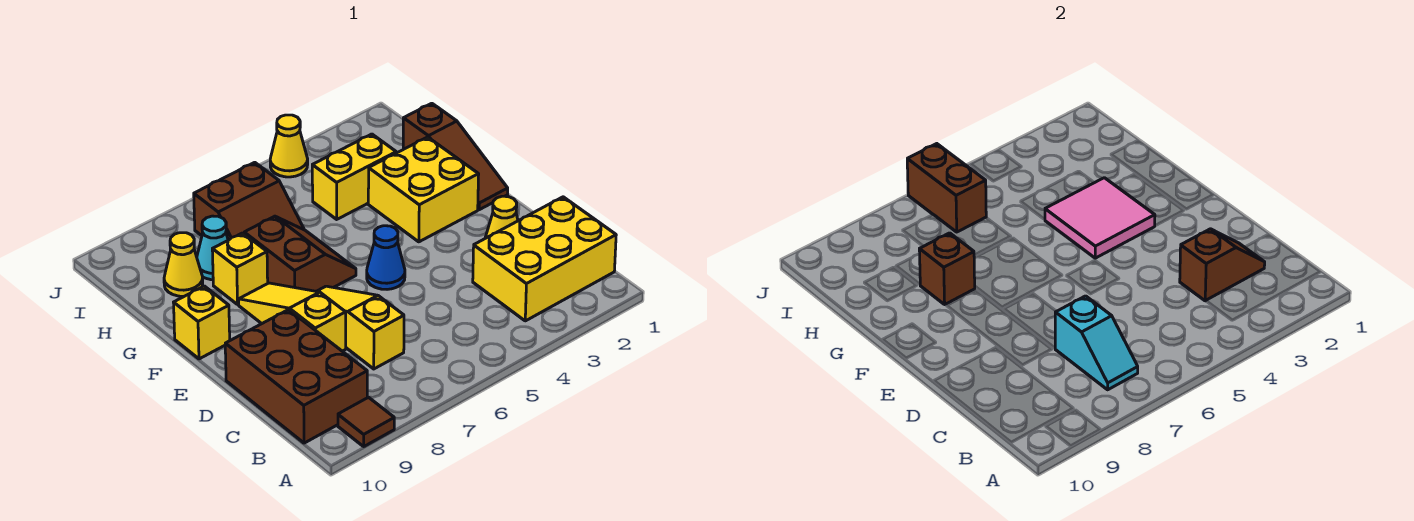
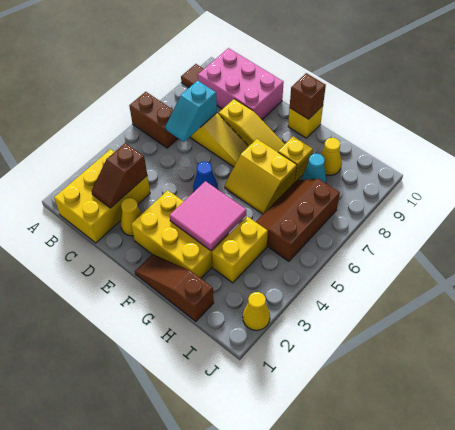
cyan slope B7:C7 level 2 top C -> cyan slope C6:C7 level 2 top 7
brown brick B9:D10 level 1 -> pink brick B9:D10 level 1
yellow brick F2:G3 level 1 -> yellow brick E2:G3 level 1
brown slope F6:G7 level 1 top 7 -> yellow slope F6:G7 level 1 top 7
brown brick G8 level 2 -> brown brick F10 level 2
brown slope H6:I7 level 1 top I -> brown slope H5:I7 level 1 top I
brown brick I6:J6 level 2 -> brown brick A6:B6 level 1
yellow cone J4 level 1 -> yellow cone J2 level 1

